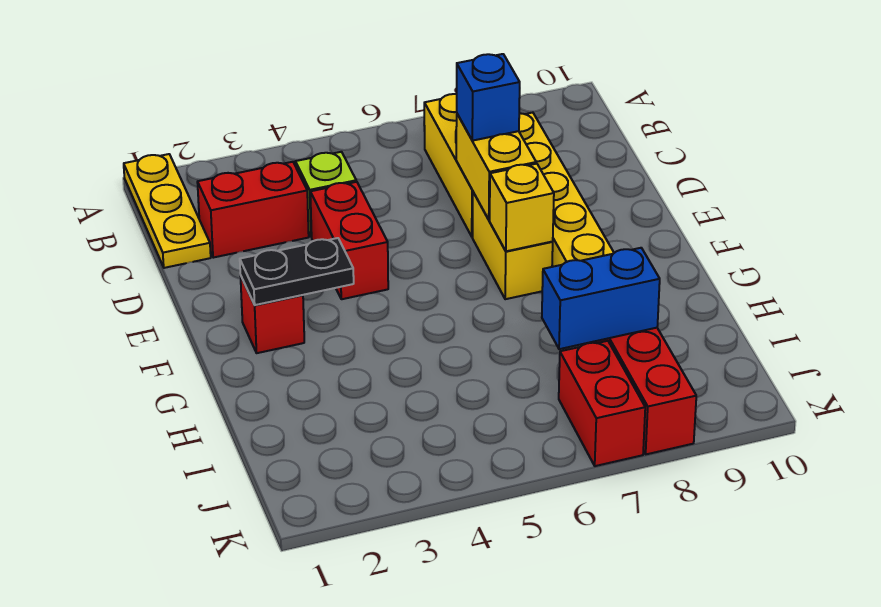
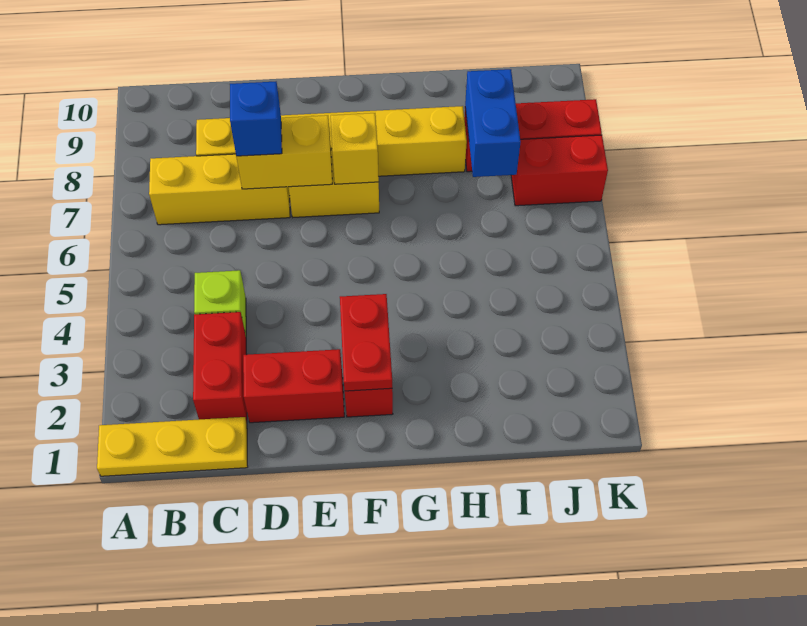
red brick D4:E4 level 1 -> red brick D2:E2 level 1
black plate F2:F3 level 2 -> red plate F2:F3 level 2

